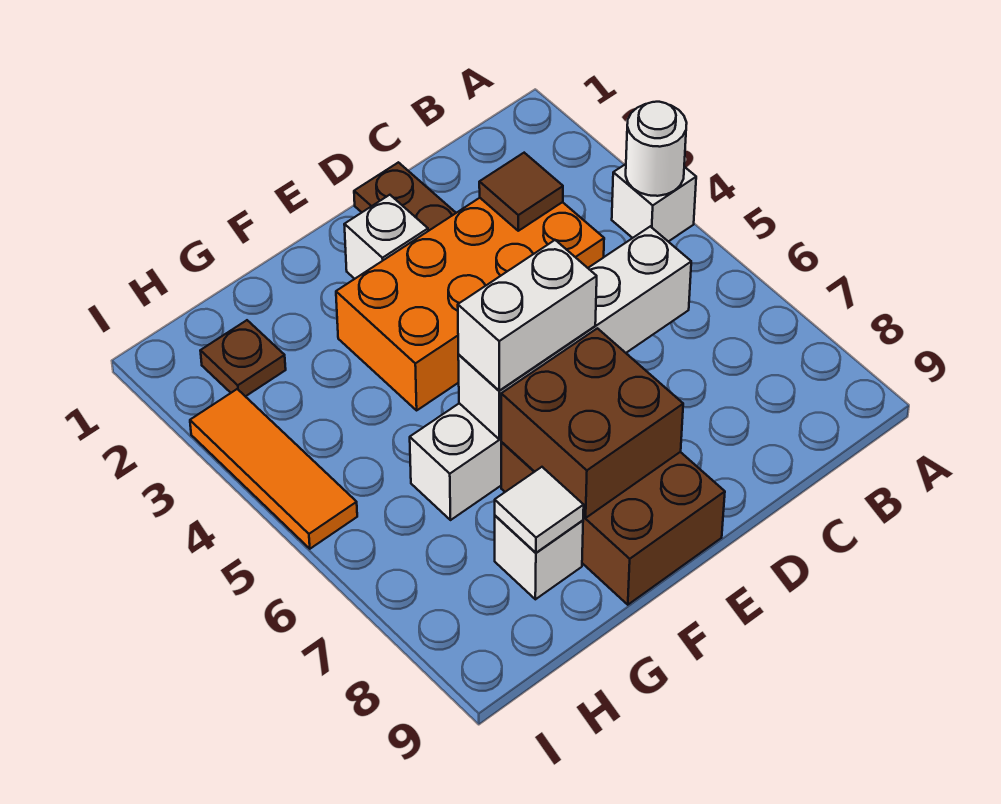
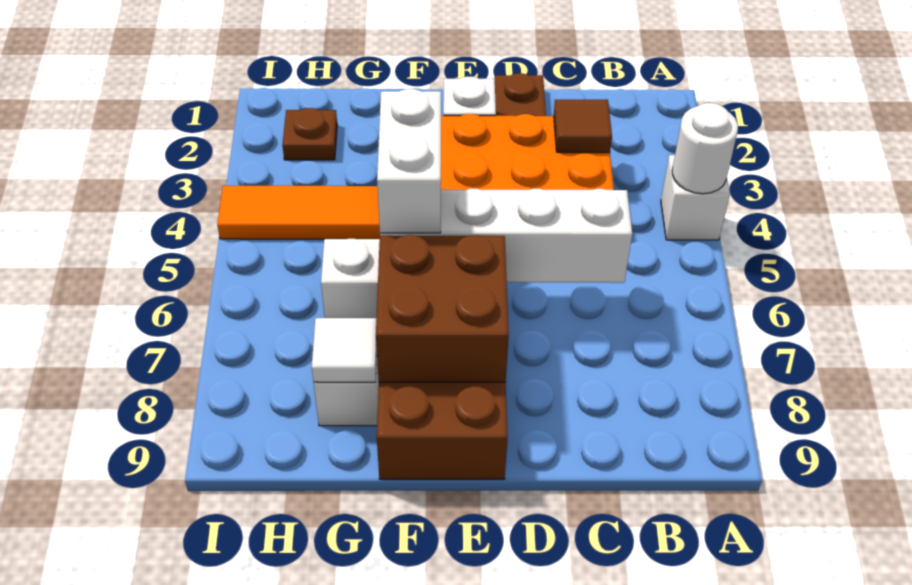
white brick E6:F6 level 3 -> white brick F5:F6 level 3
orange tile I3:I5 level 1 -> orange tile G4:I4 level 1

